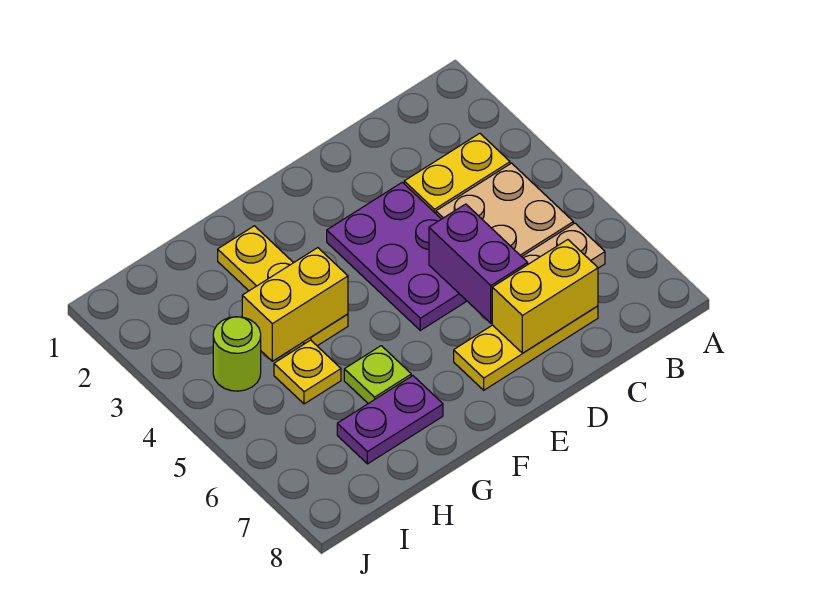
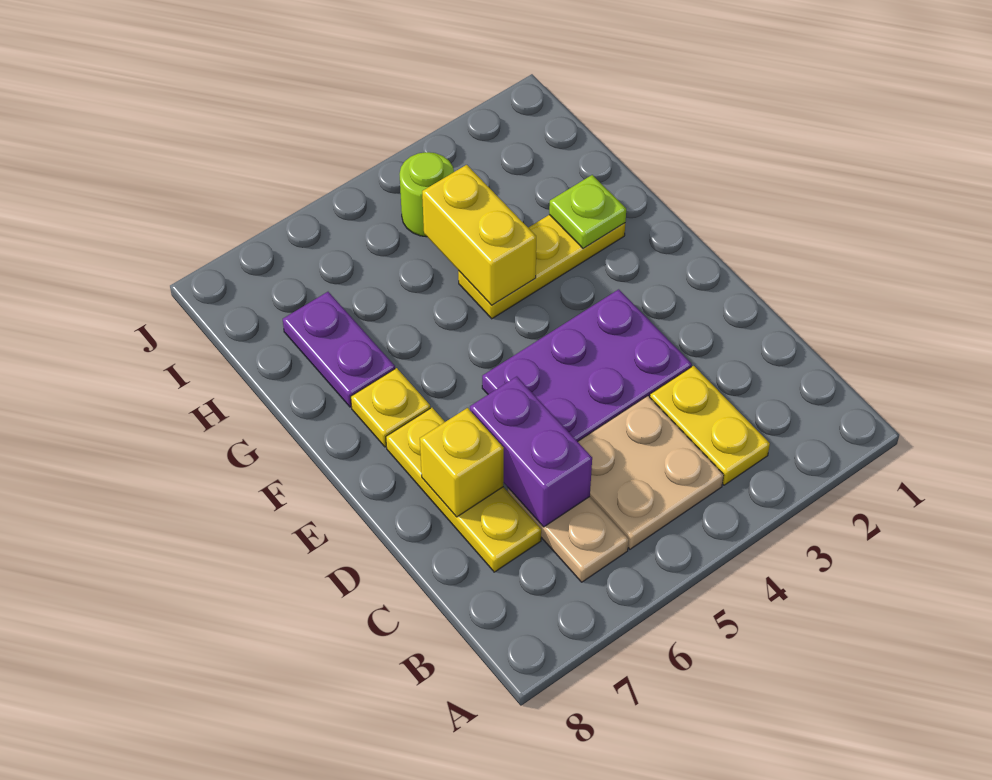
yellow brick C7:D7 level 2 -> yellow brick D7 level 2
purple brick D5:D6 level 2 -> purple brick C6:D6 level 2
lime plate G6 level 1 -> lime plate G2 level 2
yellow plate H5 level 1 -> yellow plate F7 level 1

